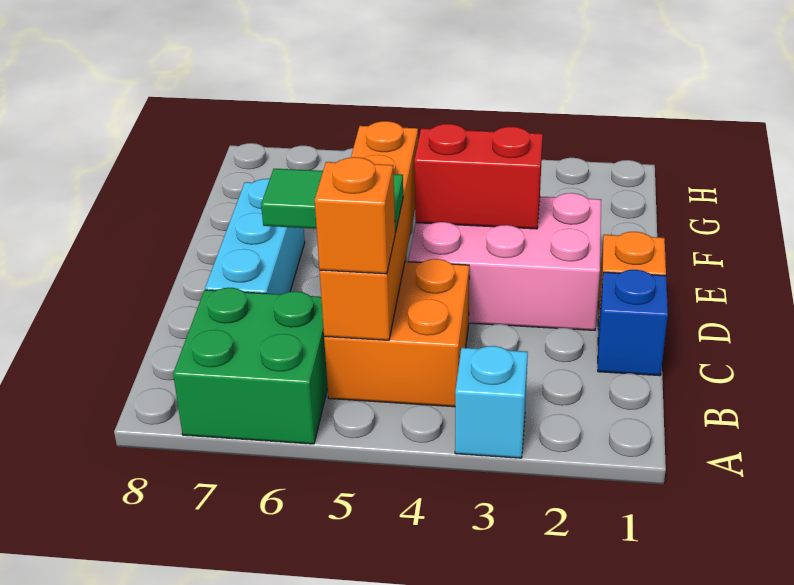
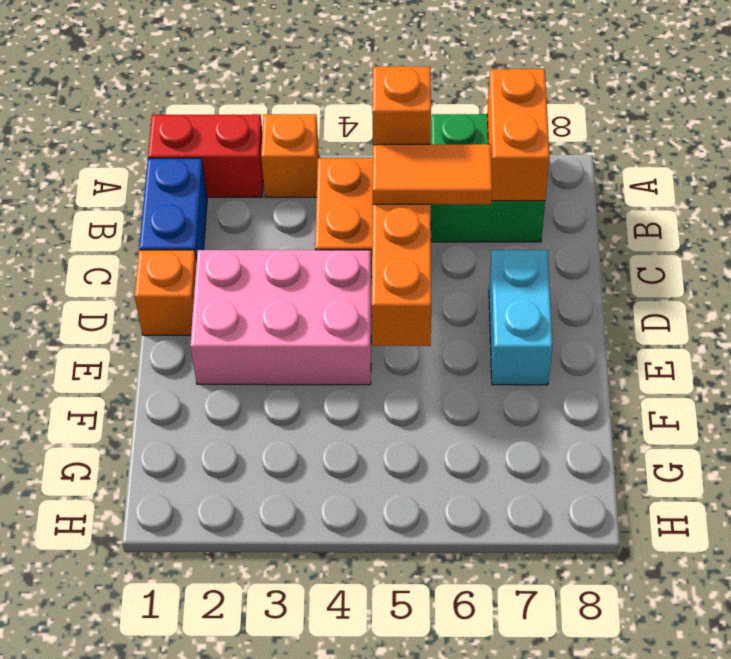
cyan brick A3 level 1 -> orange brick A3 level 1
none -> orange brick A7:B7 level 2
blue brick C1 level 1 -> blue brick B1:C1 level 1
green tile C5:C6 level 3 -> orange tile C5:C6 level 3
cyan brick C7:E7 level 1 -> cyan brick D7:E7 level 1
red brick E3:E4 level 2 -> red brick A1:A2 level 1

